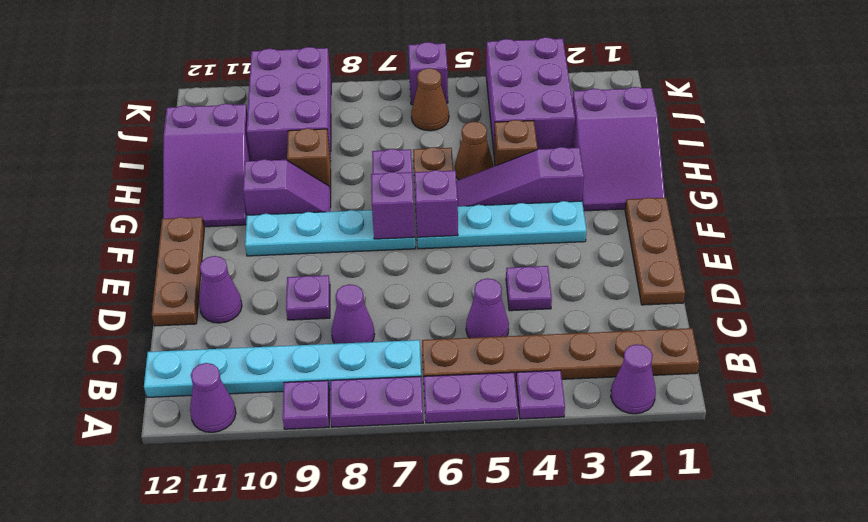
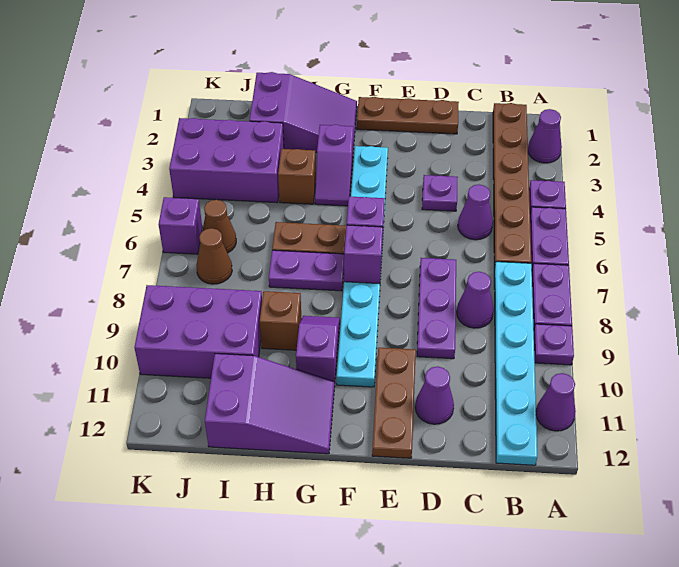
purple plate D9 level 1 -> purple plate D7:D9 level 1
brown plate D12:F12 level 1 -> brown plate E10:E12 level 1
purple slope G3:G5 level 1 top 3 -> purple slope G3:G4 level 1 top 3
brown cone H5 level 1 -> brown cone J7 level 1

